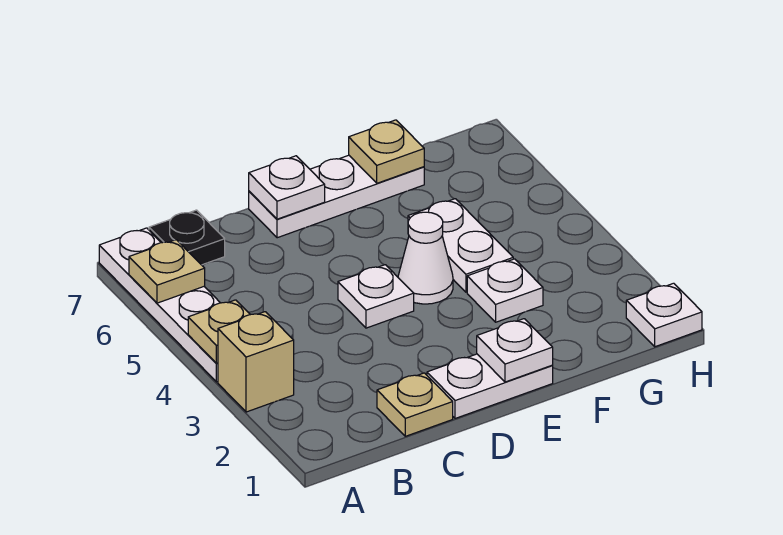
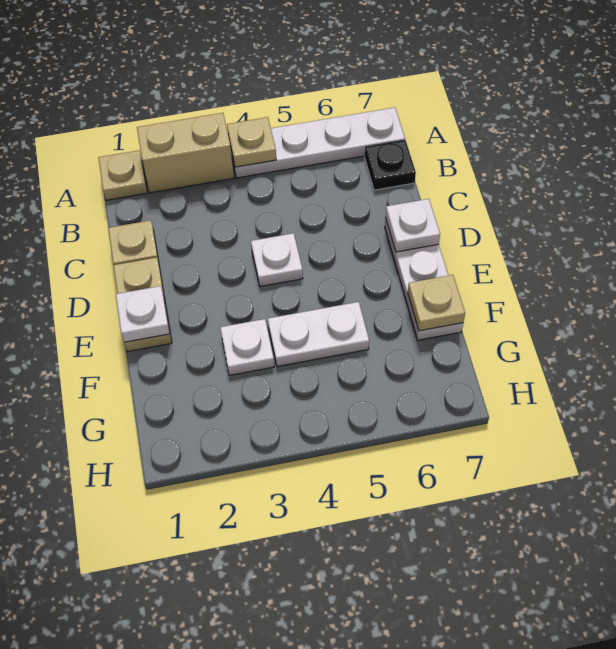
tan brick A3 level 1 -> tan brick A2:A3 level 1
tan plate A6 level 2 -> tan plate A1 level 1
white plate D1:E1 level 1 -> tan plate D1:E1 level 1
white cone E4 level 1 -> none
white plate H1 level 1 -> none

